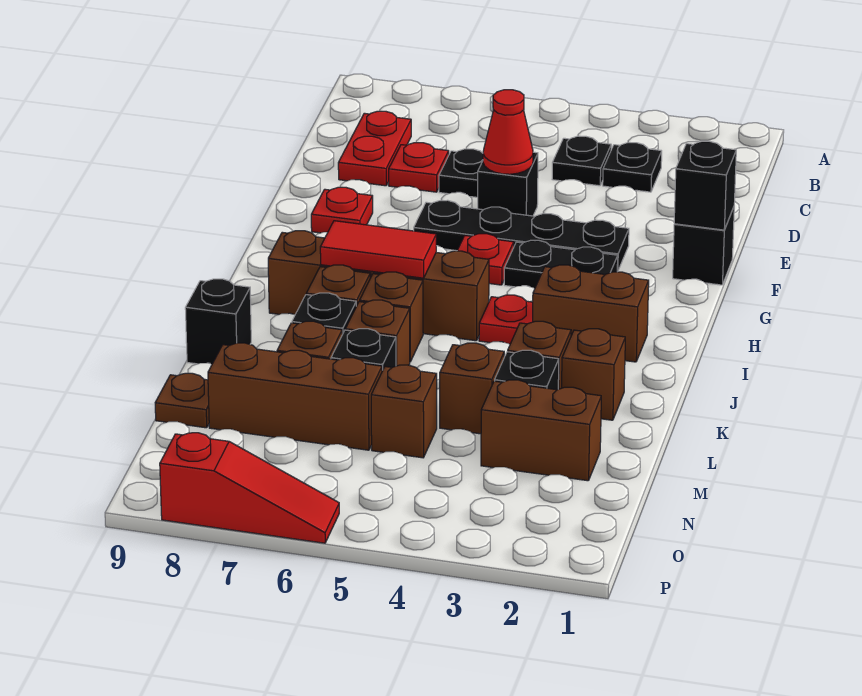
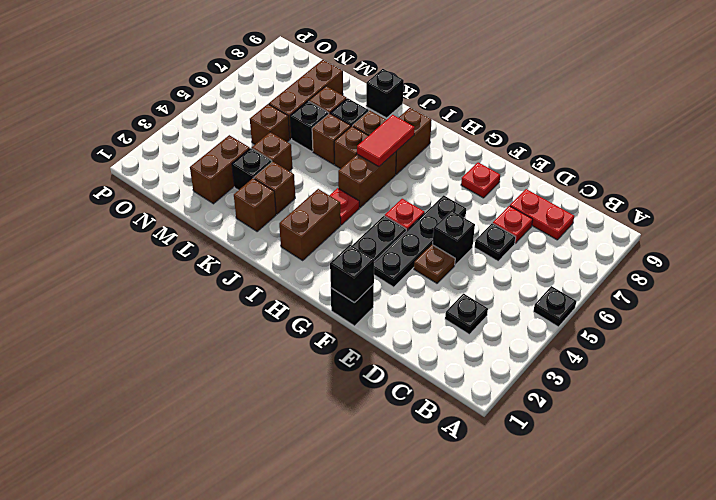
black plate C4 level 1 -> black plate A5 level 1
red cone E5 level 2 -> none
brown plate M9 level 1 -> brown plate E4 level 1
red slope P6:P8 level 1 top 8 -> none

